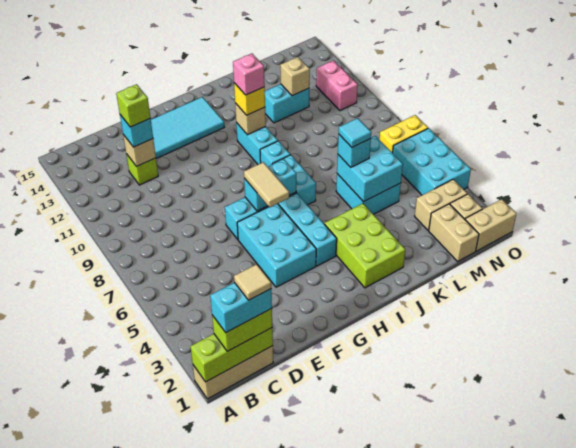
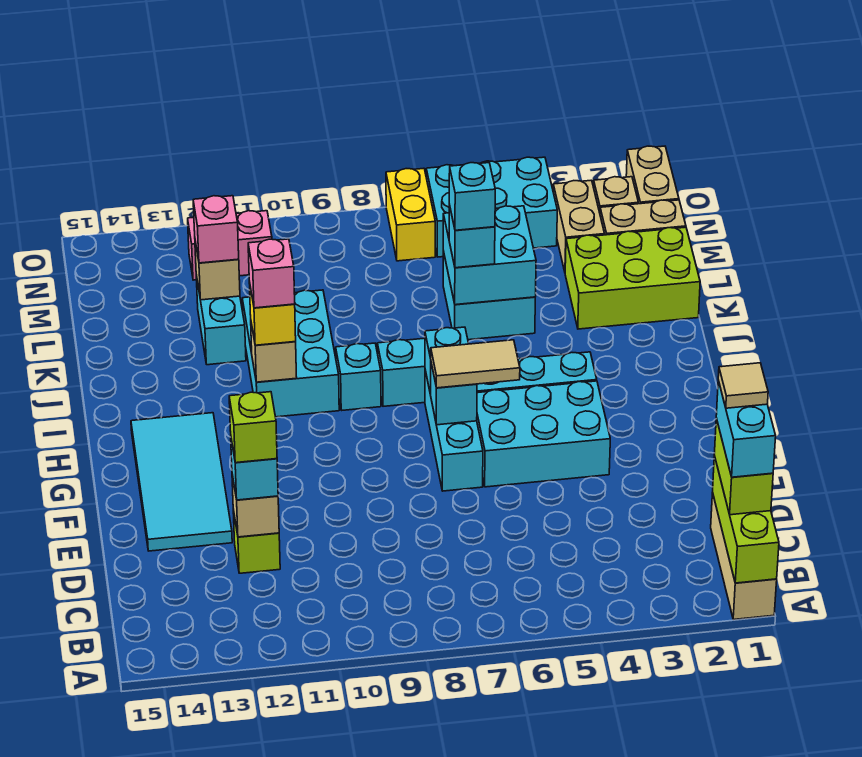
lime brick I2:J4 level 1 -> lime brick K1:L3 level 1
cyan brick I10:I11 level 1 -> cyan brick I10:K11 level 1
cyan tile K6 level 4 -> cyan brick K6 level 4
none -> pink brick L12 level 3

